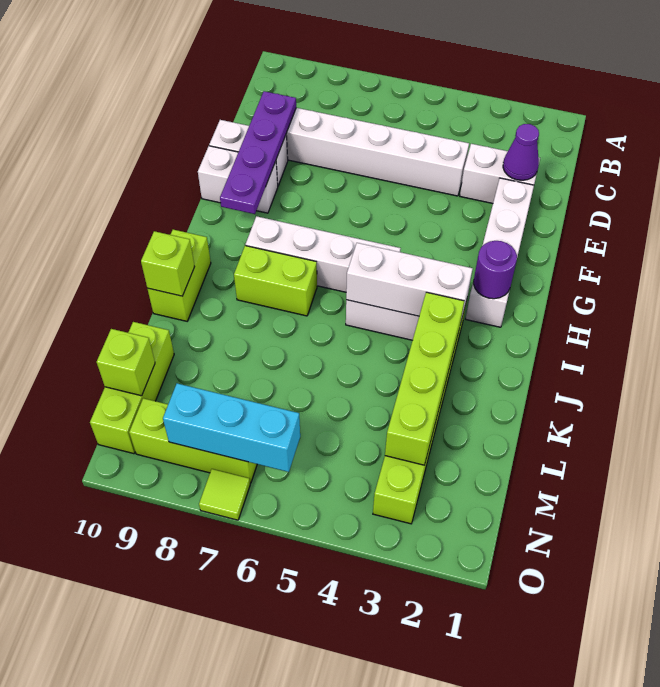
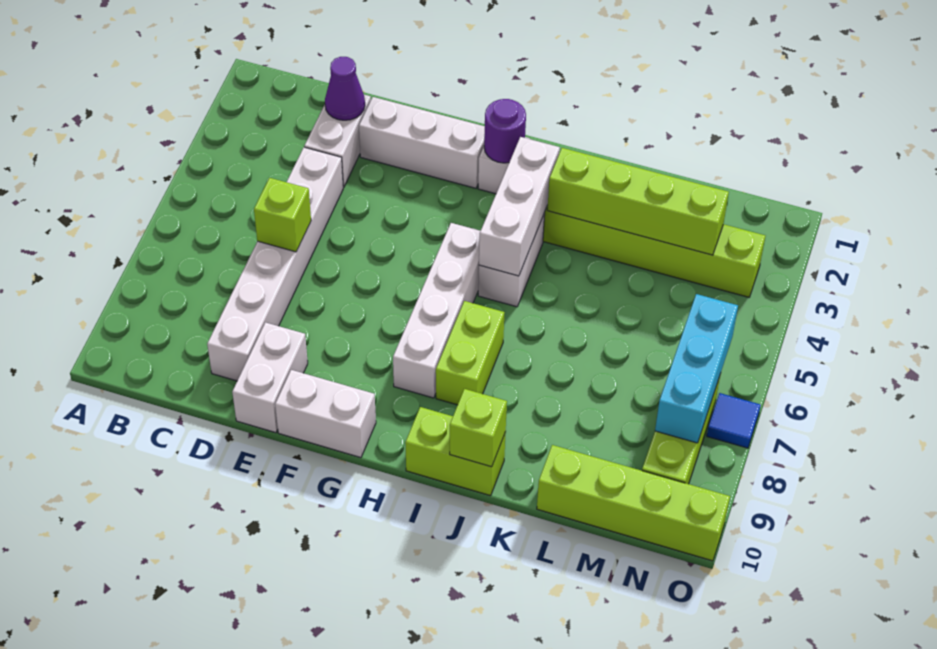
purple plate D9:G9 level 2 -> none
white brick F9:F10 level 1 -> white brick F10:G10 level 1
lime brick L10:N10 level 1 -> lime brick L10:O10 level 1
lime brick M10 level 2 -> lime brick D6 level 2
lime tile O7 level 1 -> blue tile O7 level 1

